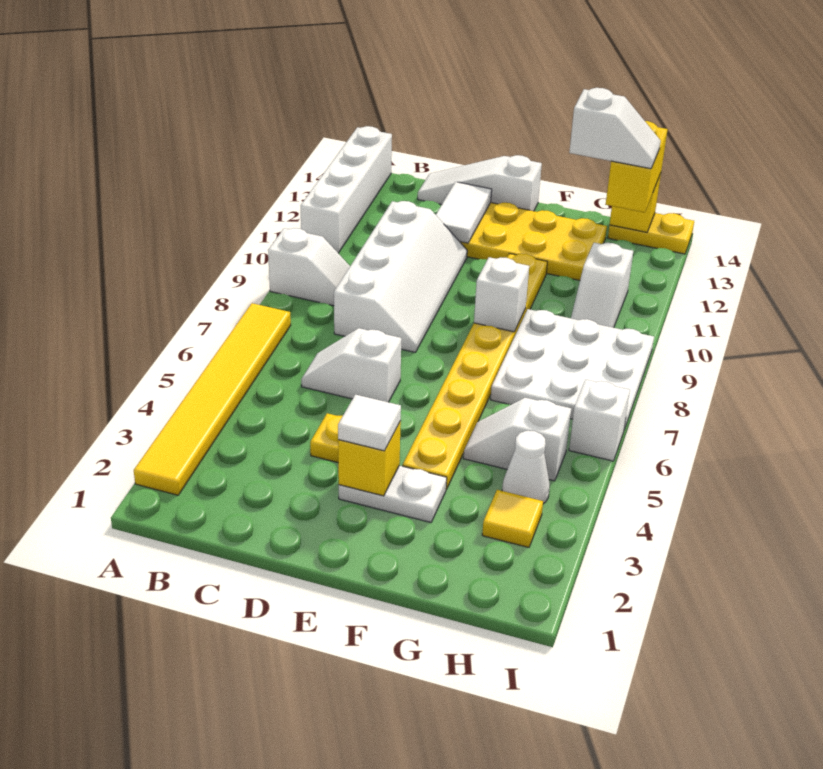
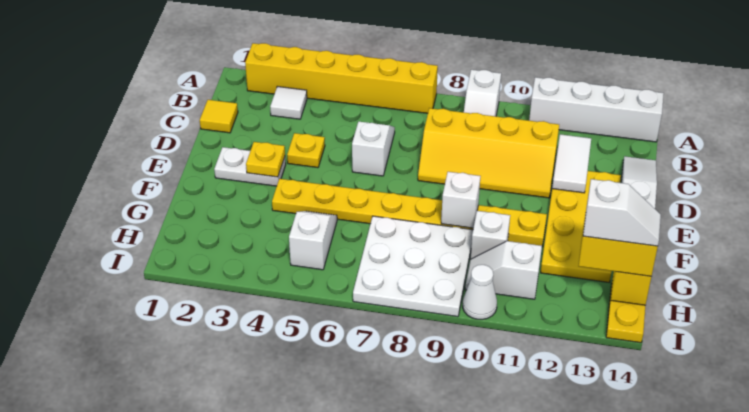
yellow tile A2:A7 level 1 -> yellow brick A2:A7 level 1
white slope C8:D11 level 1 top C -> yellow slope C8:D11 level 1 top C
white tile D12:D13 level 2 -> white tile C12:D12 level 2
white plate E3:F3 level 1 -> white plate E2:E3 level 1
yellow brick E3 level 2 -> yellow plate E3 level 2
white tile E3 level 3 -> white tile B3 level 1
white slope G13:H13 level 4 top G -> white slope H13:H14 level 4 top 13
yellow tile H3 level 1 -> yellow tile C1 level 1
white cone H4 level 1 -> white cone I10 level 1
white brick I6 level 1 -> white brick G10 level 1

